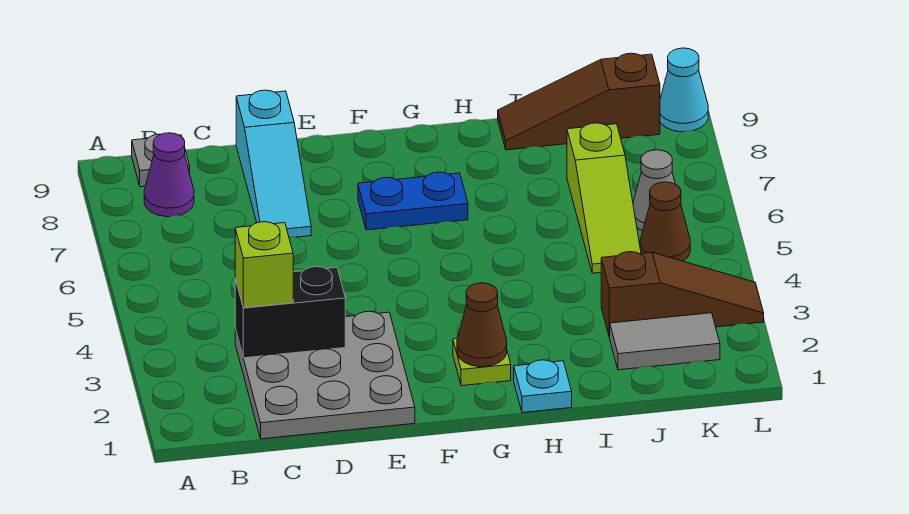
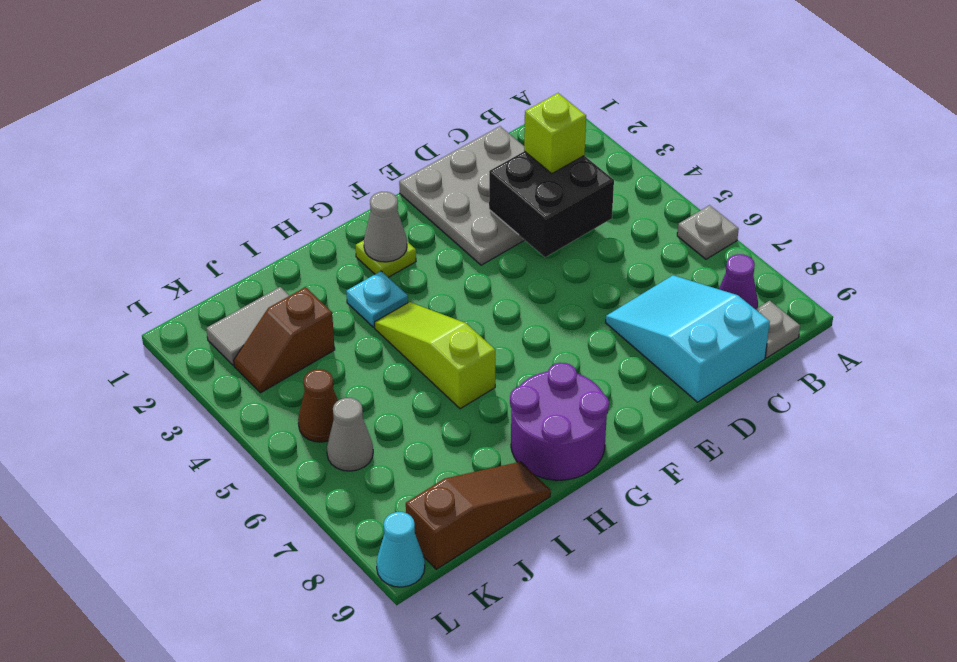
none -> grey plate A6 level 1
black brick C3:D3 level 2 -> black brick C3:D4 level 2
cyan slope D7:D9 level 1 top 9 -> cyan slope C7:D9 level 1 top 9
blue plate F7:G7 level 1 -> none
brown cone G2 level 2 -> grey cone G2 level 2
none -> purple round brick G8:H9 level 1
cyan plate H1 level 1 -> cyan plate H3 level 1
brown slope J3:L3 level 1 top J -> brown slope J3:K3 level 1 top J
lime slope J5:J7 level 1 top 7 -> lime slope H4:H6 level 1 top 6

